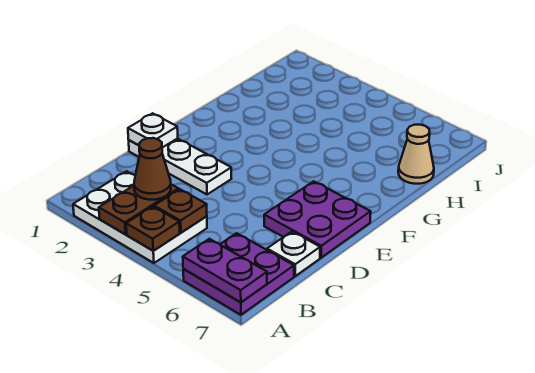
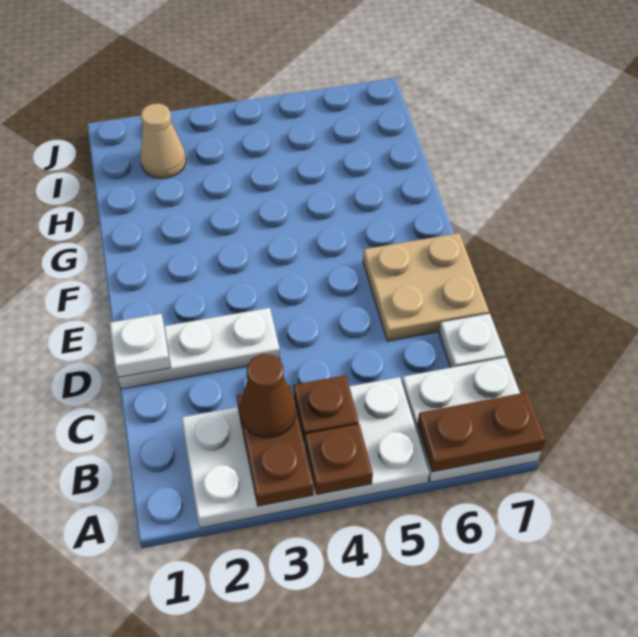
white plate A2:B4 level 1 -> white plate A2:B5 level 1
purple plate A6:B7 level 1 -> white plate A6:B7 level 1
purple plate A6:A7 level 2 -> brown plate A6:A7 level 2
purple plate D6:E7 level 1 -> tan plate D6:E7 level 1
tan cone H7 level 1 -> tan cone I2 level 1

